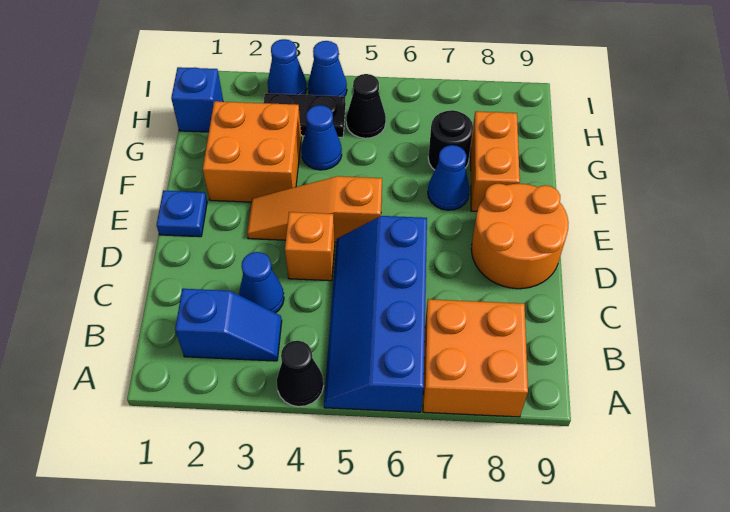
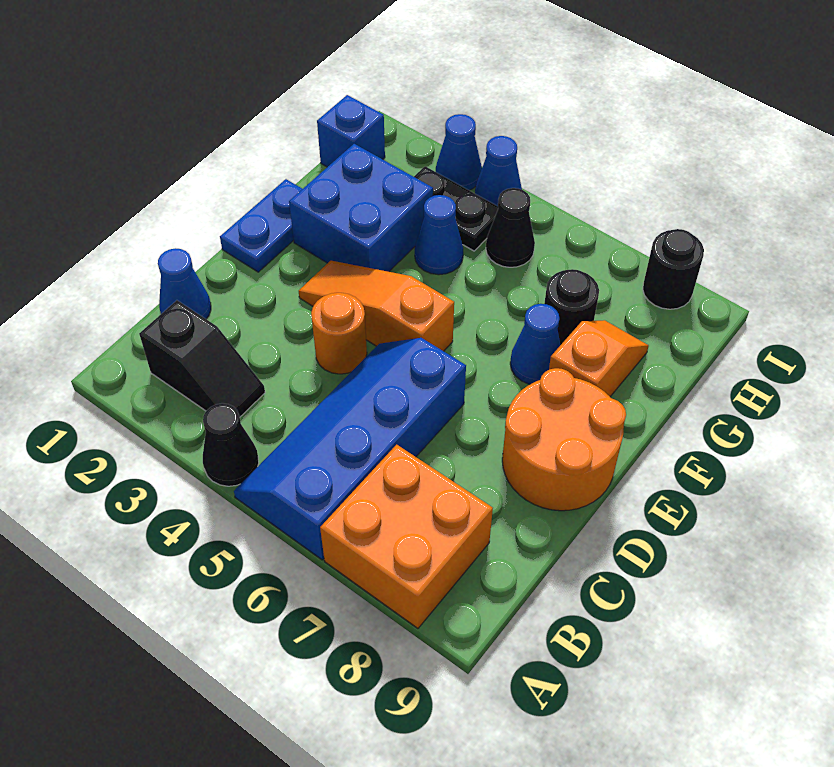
blue slope B2:B3 level 1 top 2 -> black slope B2:B3 level 1 top 2
blue cone C3 level 1 -> blue cone C1 level 1
orange brick D4 level 1 -> orange round brick D4 level 1
blue plate E1 level 1 -> blue plate E1:F1 level 1
orange brick F2:G3 level 1 -> blue brick F2:G3 level 1
orange brick F8:G8 level 1 -> orange slope F8:G8 level 1 top F
none -> black round brick I8 level 1

